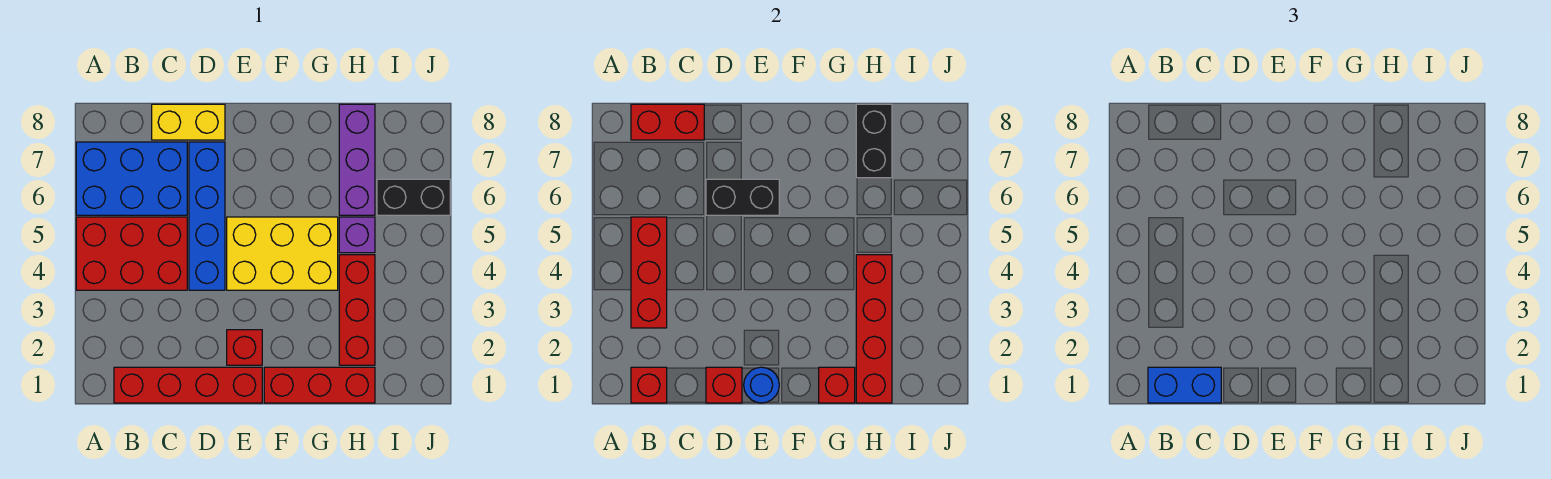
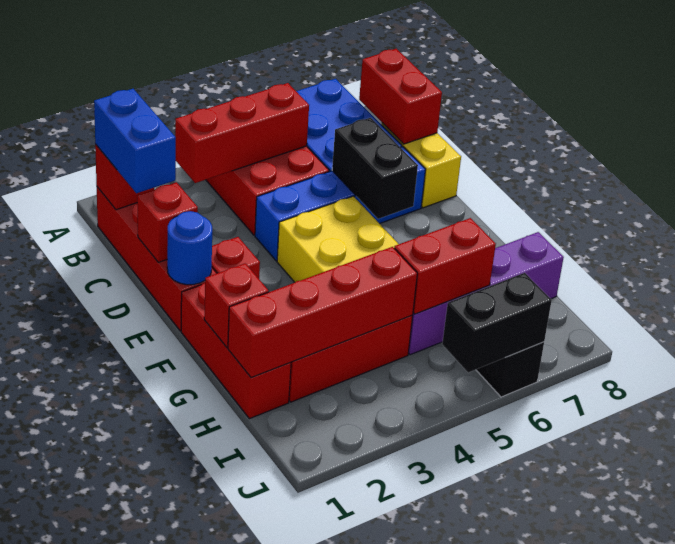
none -> red brick H5:H6 level 2
black brick H7:H8 level 2 -> black brick J5:J6 level 2

